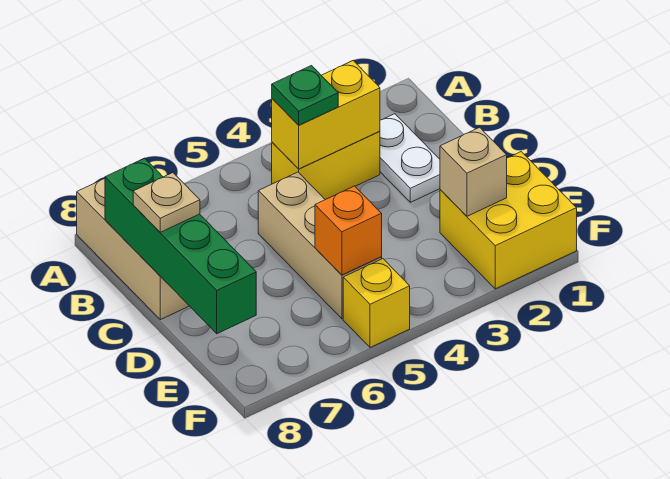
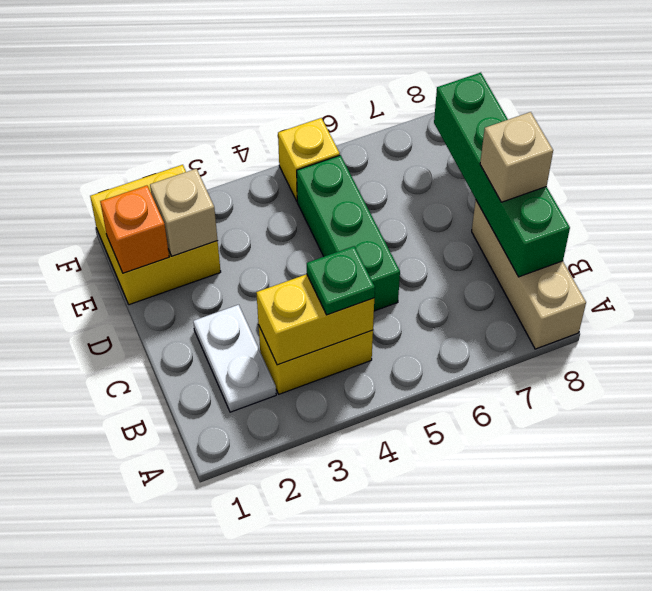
tan brick C5:E5 level 1 -> green brick C5:E5 level 1
tan plate C8 level 3 -> tan brick C8 level 3
orange brick E5 level 2 -> orange brick E1 level 2

